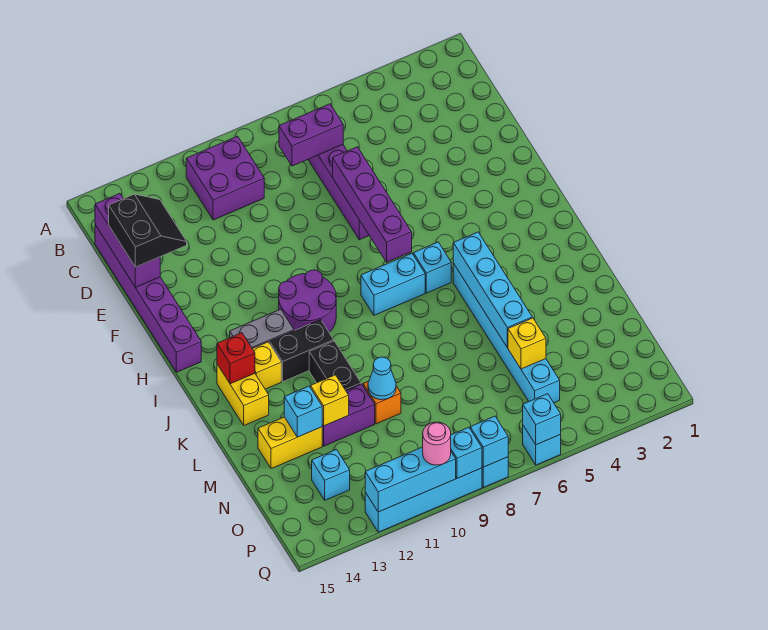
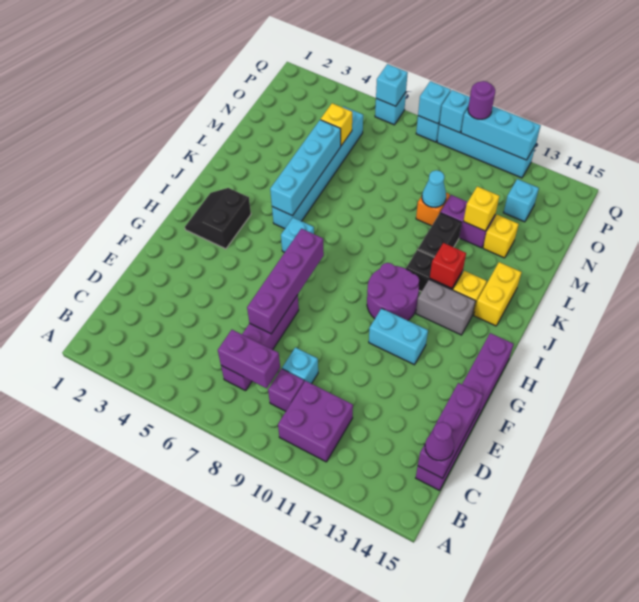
none -> purple brick C9 level 1
none -> purple cone C15 level 3
black slope D14:E15 level 3 top 15 -> black slope H2:I3 level 1 top 3
cyan brick I7:I8 level 1 -> cyan brick G11:G12 level 1
red brick J14 level 2 -> red brick J12 level 2
yellow brick M13:M14 level 1 -> yellow brick M13 level 1
cyan brick M13 level 2 -> cyan brick D9 level 1
pink round brick Q10 level 3 -> purple round brick Q10 level 3

